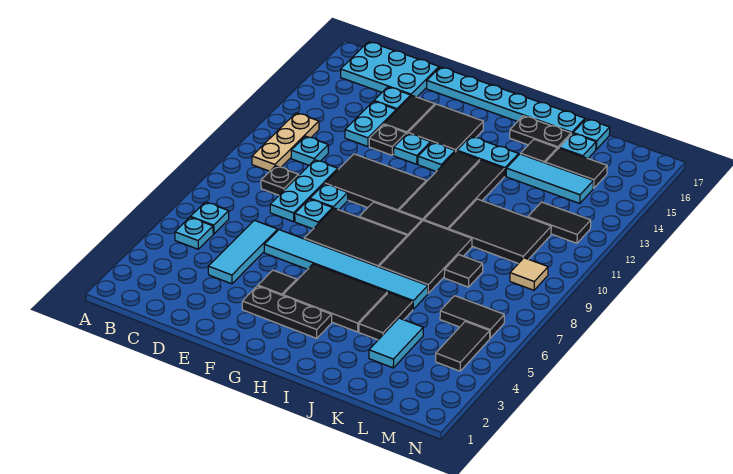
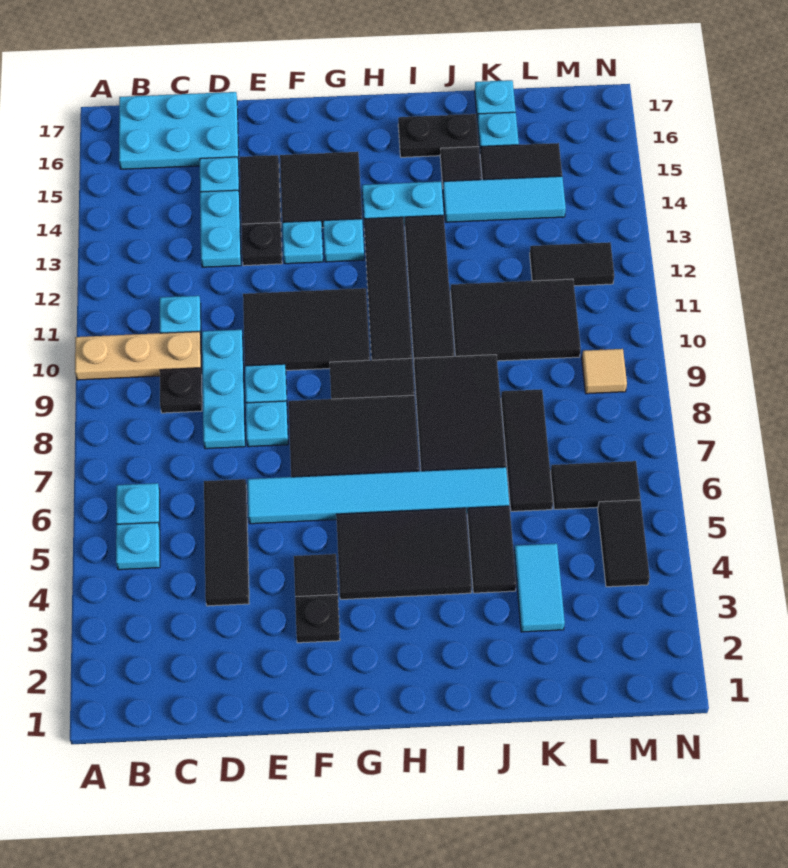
tan plate B10:B12 level 1 -> tan plate A10:C10 level 1
cyan tile D4:D6 level 1 -> black tile D4:D6 level 1
cyan plate E17:J17 level 1 -> none
black plate F3:H3 level 1 -> black plate F3 level 1
black tile K8 level 1 -> black tile K6:K8 level 1

